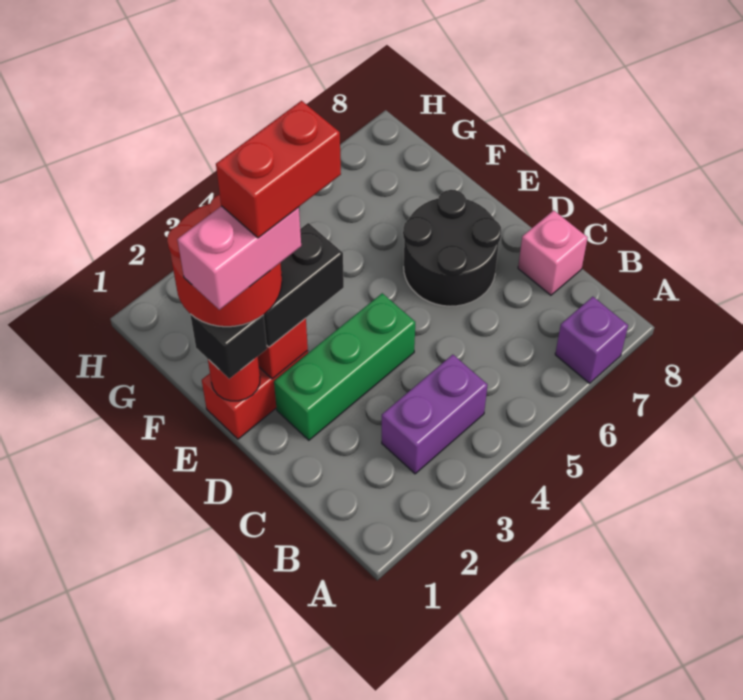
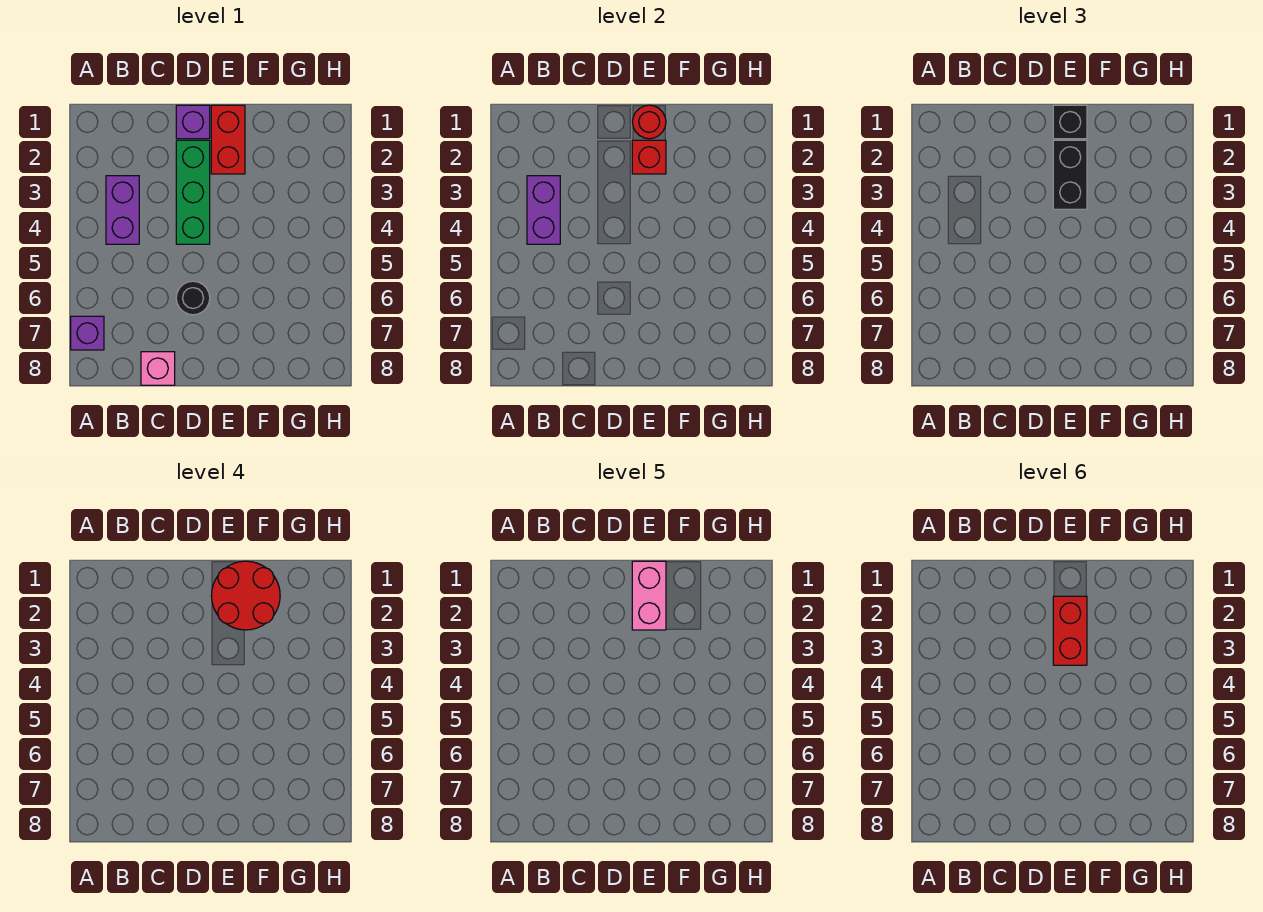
none -> purple brick B3:B4 level 2
none -> purple brick D1 level 1
black round brick D6:E7 level 1 -> black round brick D6 level 1

